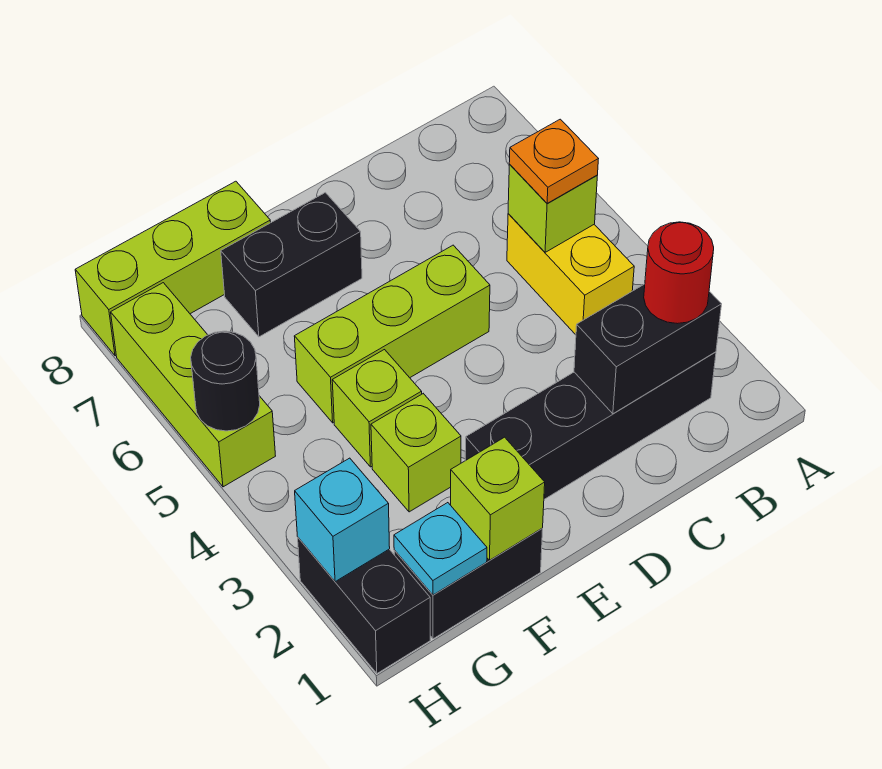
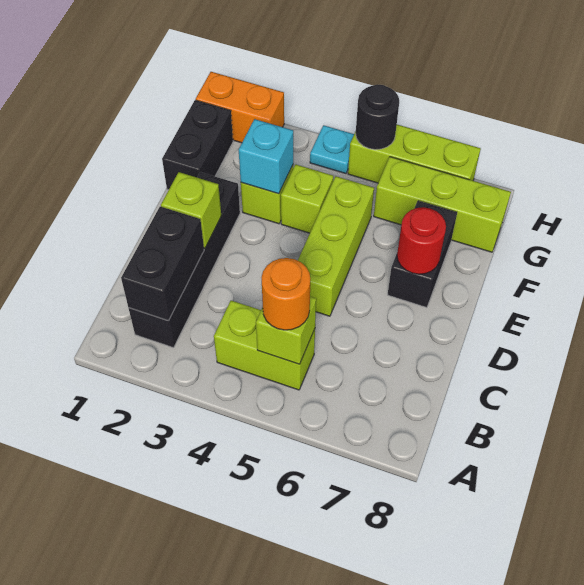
red round brick B2 level 3 -> red round brick E7 level 2
yellow brick B4:B5 level 1 -> lime brick B4:B5 level 1
orange plate B5 level 3 -> orange round brick B5 level 3
lime brick F1 level 2 -> lime brick D2 level 2
lime brick F8:H8 level 1 -> lime brick G6:G8 level 1
cyan plate G1 level 2 -> cyan plate H4 level 1
black brick H1:H2 level 1 -> orange brick H1:H2 level 1
cyan brick H2 level 2 -> cyan brick F3 level 2

